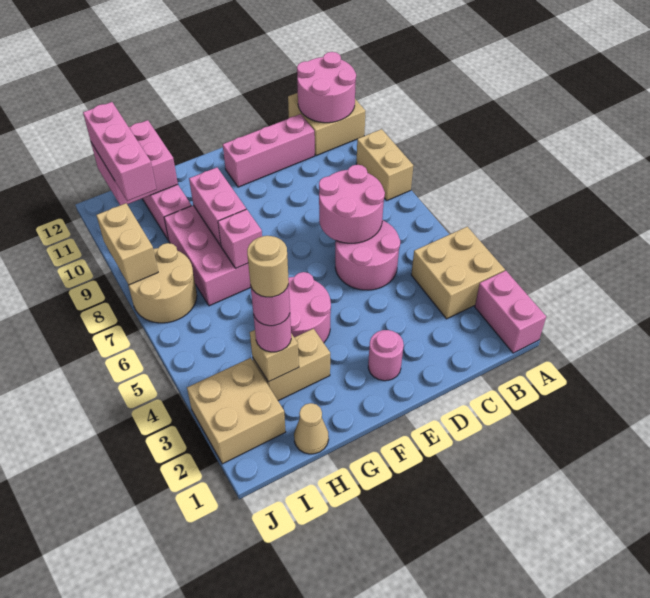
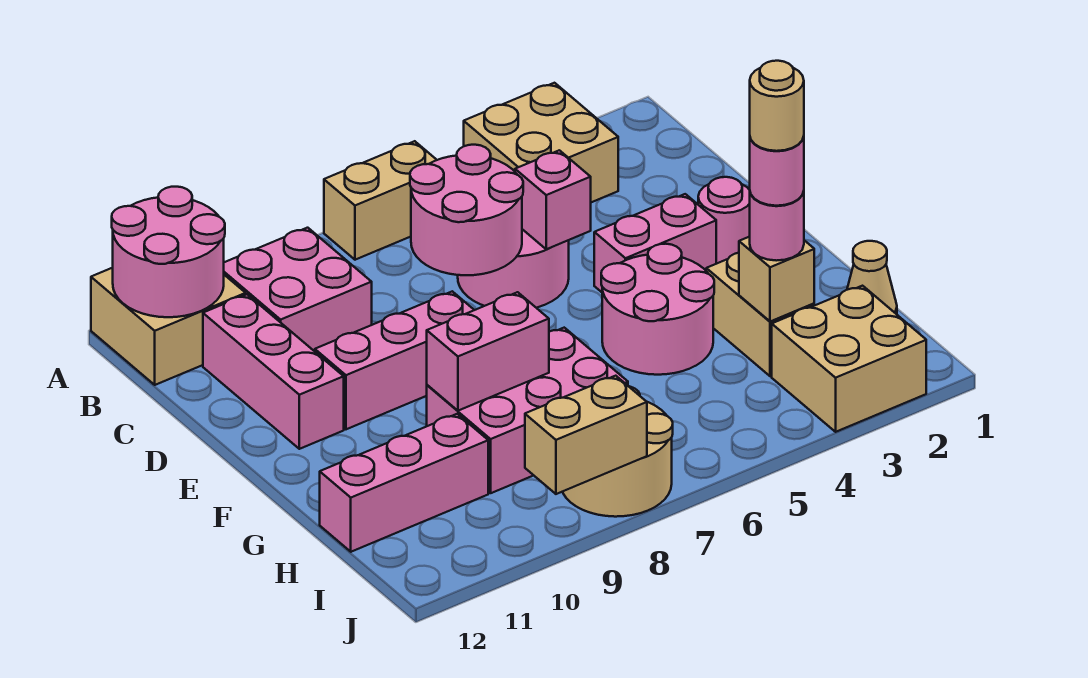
pink brick A1:A2 level 1 -> pink brick E3:E4 level 1
tan brick A8:A9 level 1 -> tan brick A6:A7 level 1
pink brick G7 level 2 -> pink brick D5 level 2
pink brick H11:I12 level 2 -> pink brick B9:C10 level 1
pink brick I10:I12 level 3 -> pink brick E8:E10 level 1

